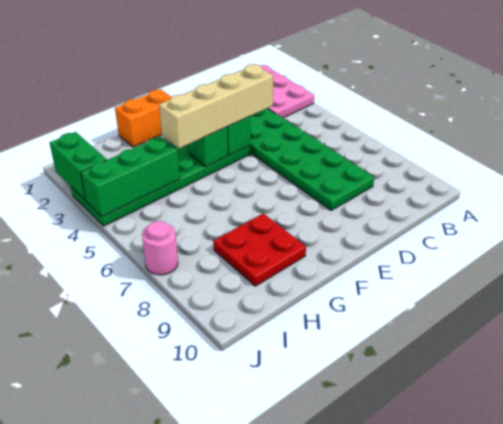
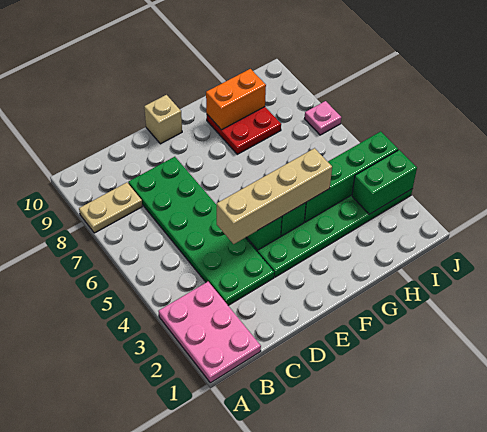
none -> tan plate A8:B8 level 1
none -> tan brick E10 level 1
orange brick F1:G1 level 1 -> orange brick G9:H9 level 2
green brick H4:J4 level 2 -> green brick G4:J4 level 2
green brick J2:J3 level 2 -> green brick I3:J3 level 2
pink round brick J7 level 1 -> pink plate J7 level 1

